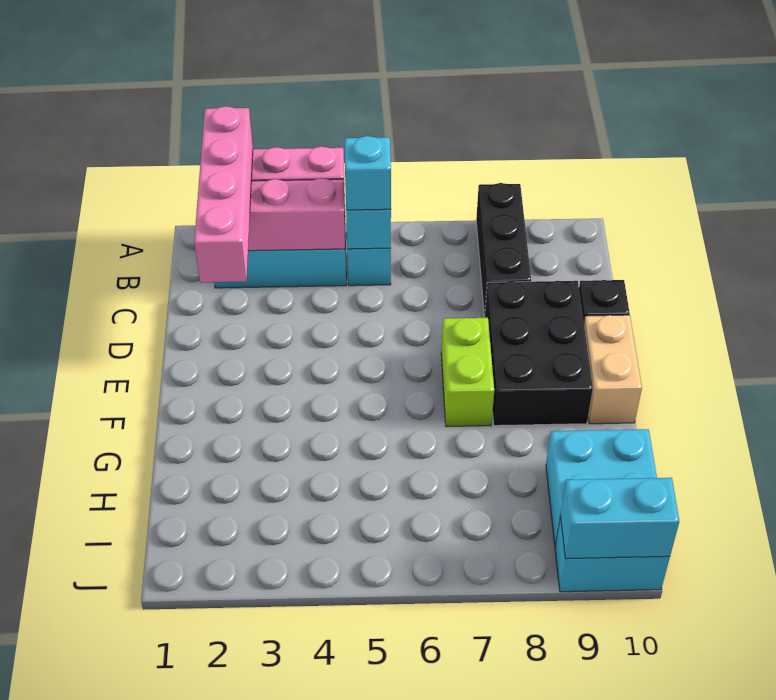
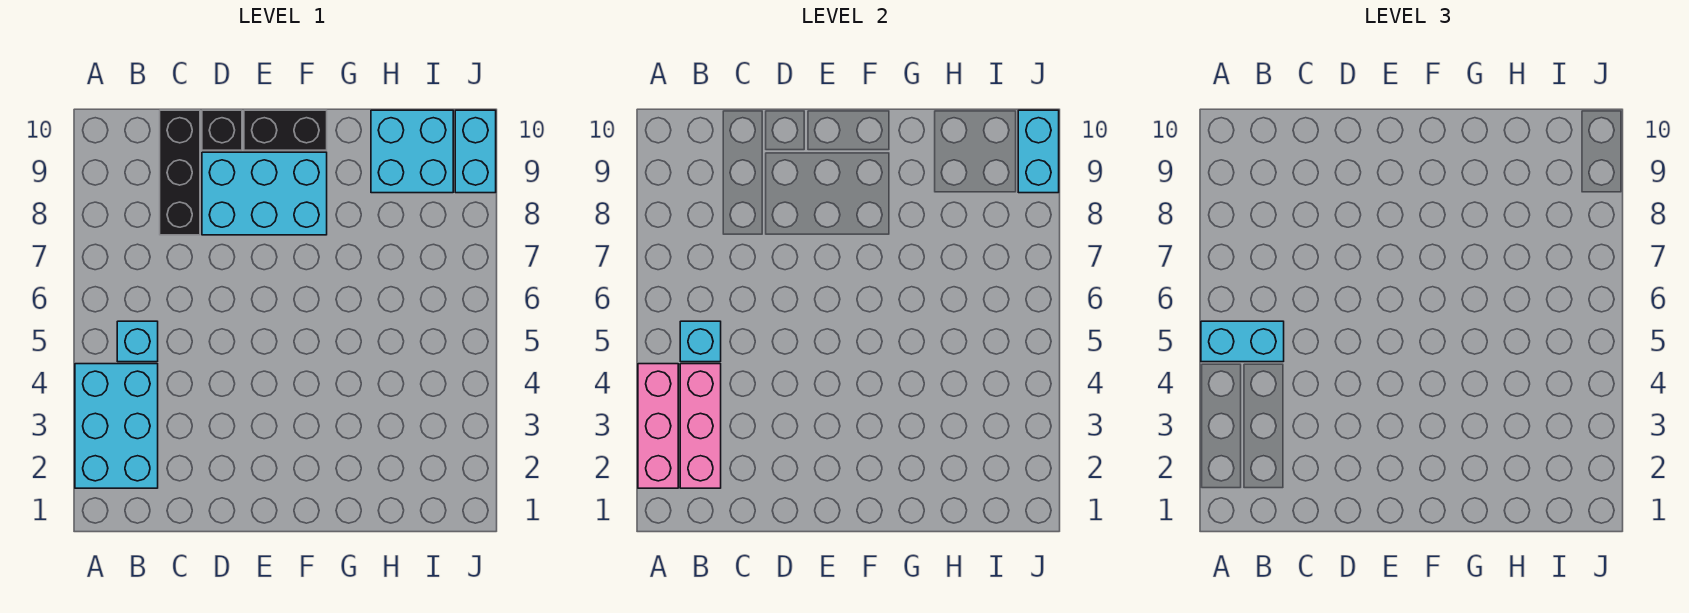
pink brick A2:D2 level 3 -> none
black brick A8:C8 level 1 -> black brick C8:C10 level 1
cyan brick B5 level 3 -> cyan brick A5:B5 level 3
black brick D8:F9 level 1 -> cyan brick D8:F9 level 1
lime brick E7:F7 level 1 -> none
tan brick E10:F10 level 1 -> black brick E10:F10 level 1

